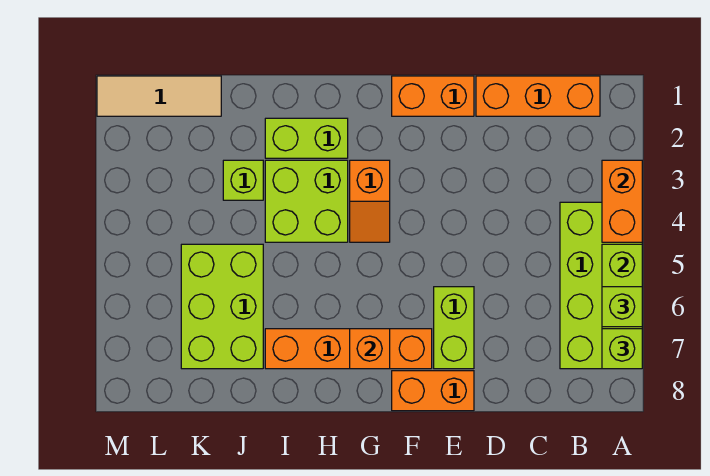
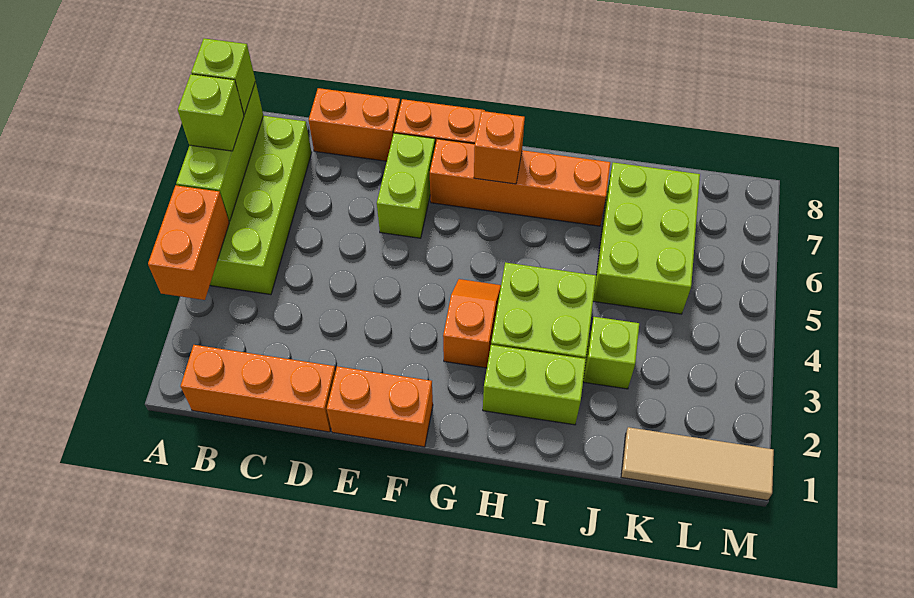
none -> orange brick C8:D8 level 1

